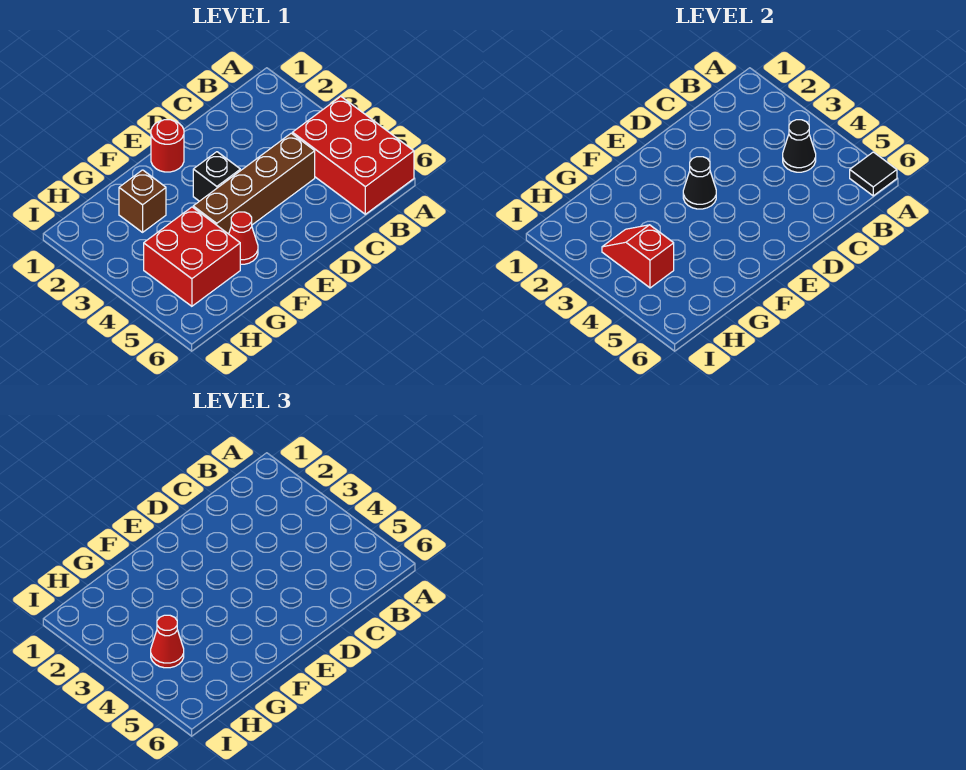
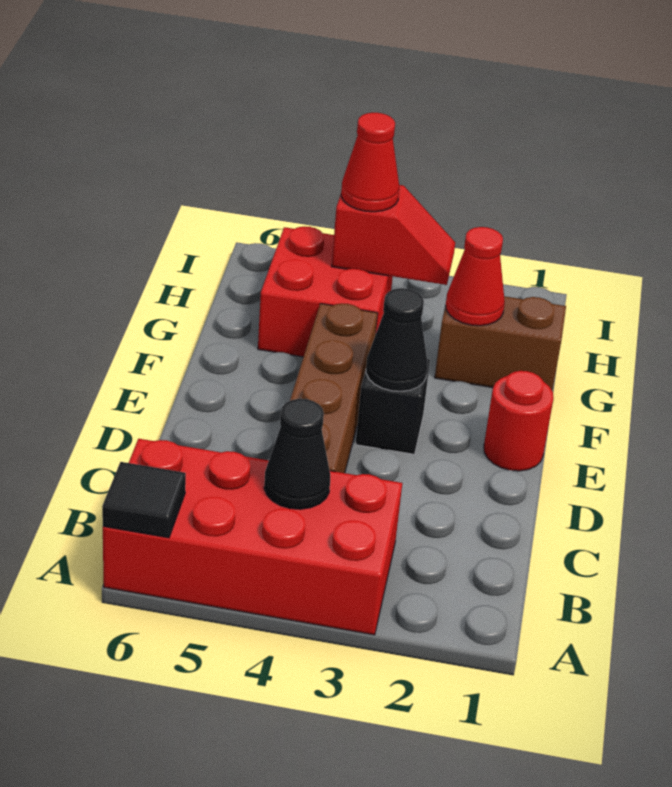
red brick A4:B6 level 1 -> red brick A3:B6 level 1
red cone F5 level 1 -> red cone G2 level 2
brown brick G2 level 1 -> brown brick G1:G2 level 1

